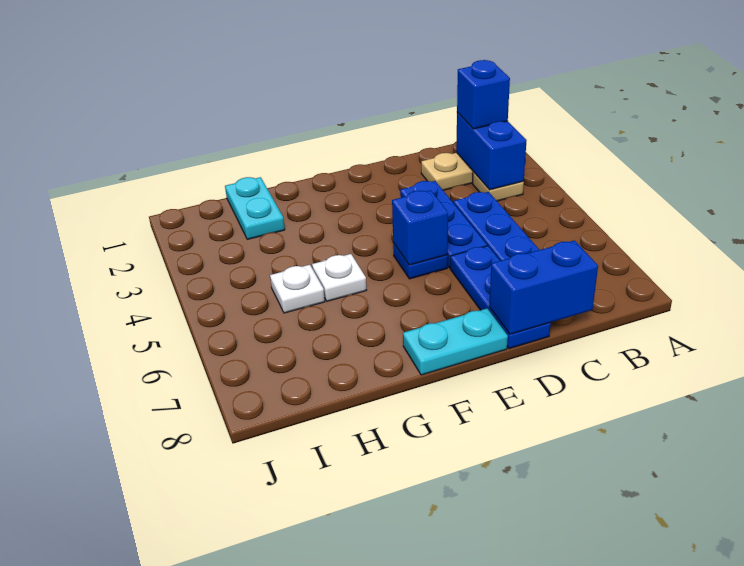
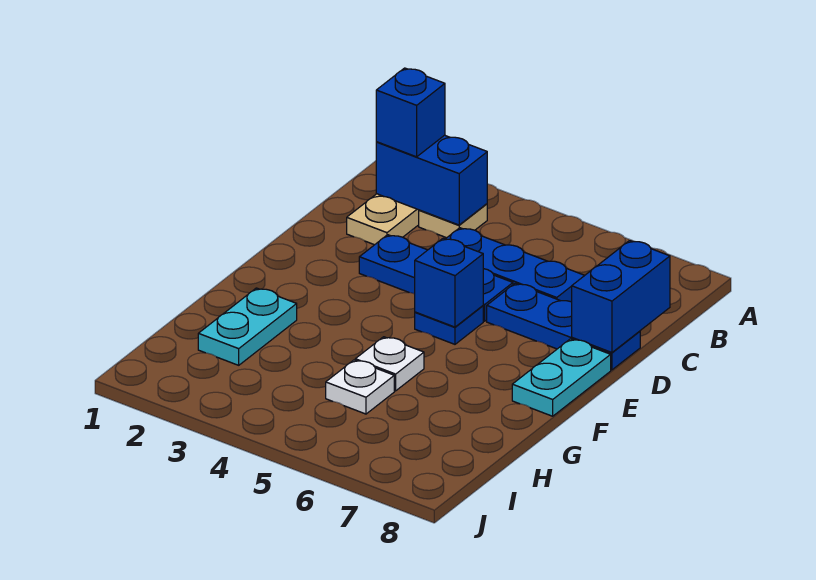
cyan plate H1:H2 level 1 -> cyan plate G2:H2 level 1

